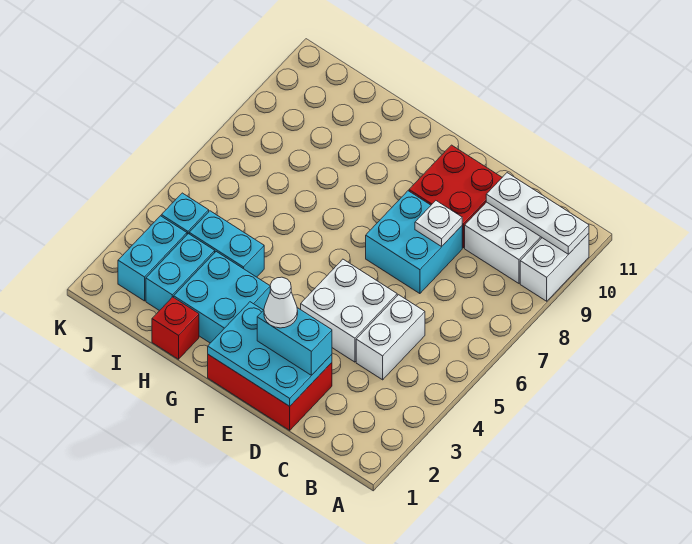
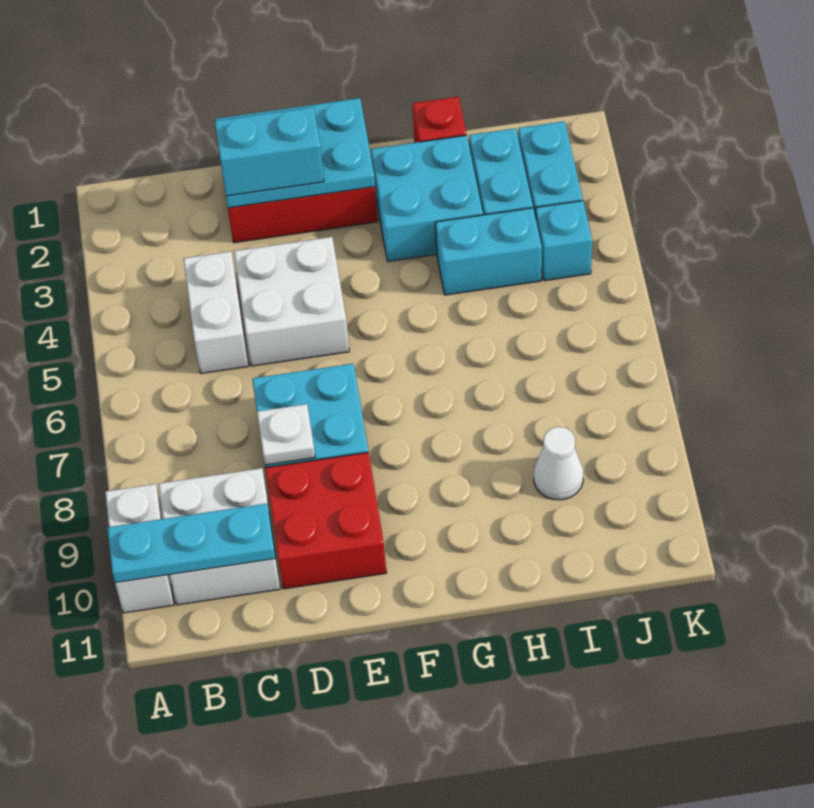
white plate A10:C10 level 2 -> cyan plate A10:C10 level 2
white cone E2 level 4 -> white cone I9 level 1

